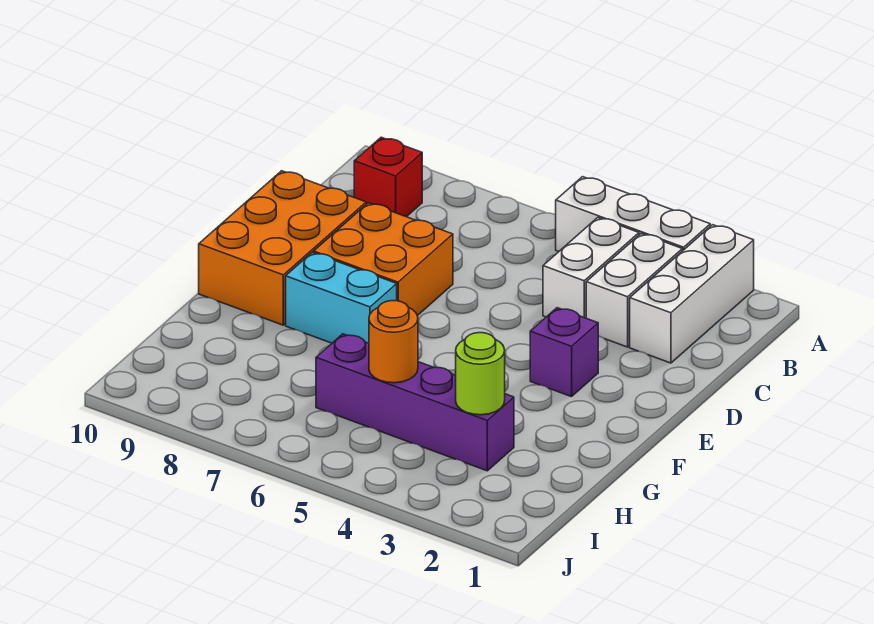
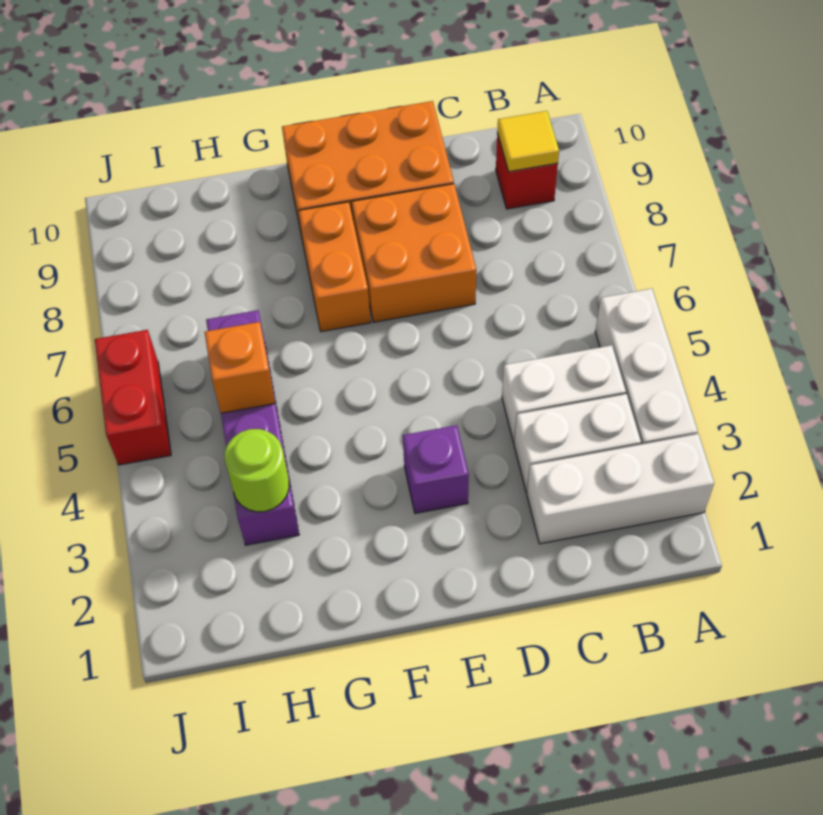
none -> yellow tile B9 level 2
cyan brick F7:F8 level 1 -> orange brick F7:F8 level 1
orange round brick H5 level 2 -> orange brick H5 level 2
none -> red brick J5:J6 level 1

